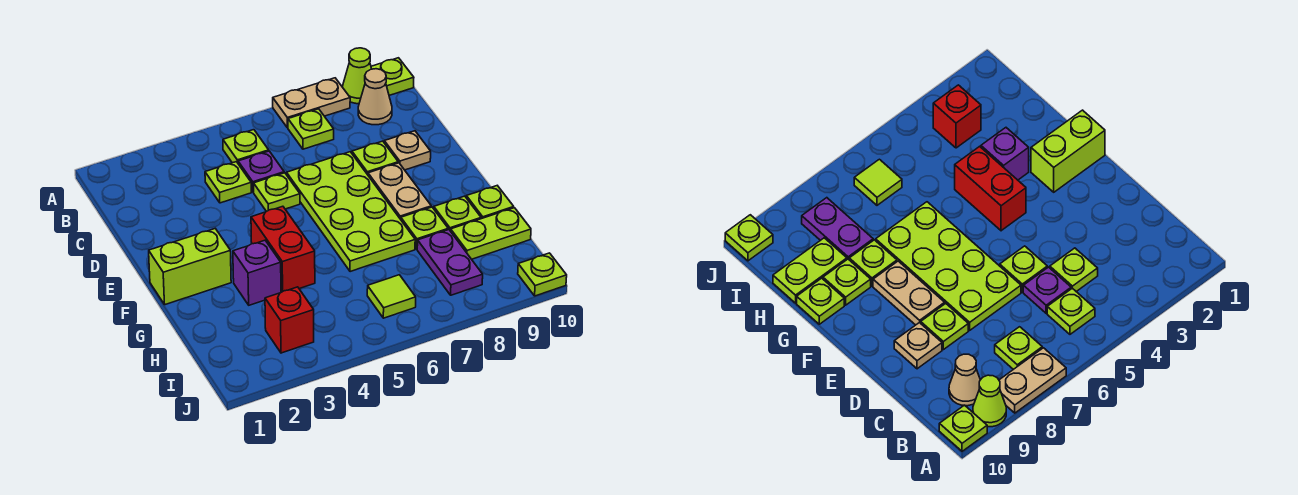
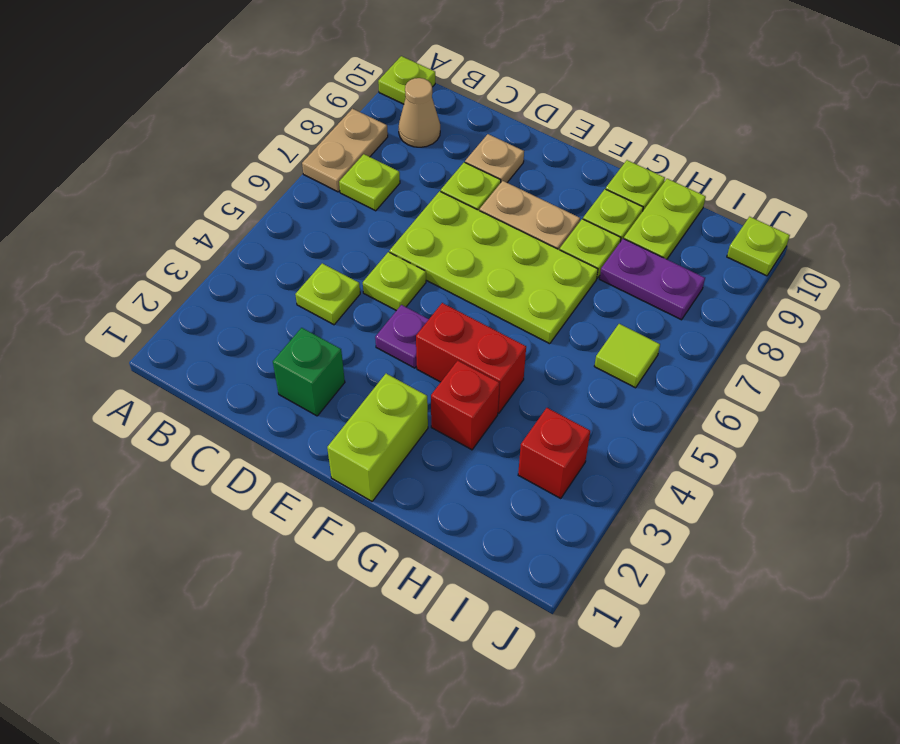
lime cone A9 level 1 -> none
lime plate B5 level 1 -> none
purple plate C5 level 1 -> purple plate E4 level 1
none -> green brick D2 level 1
purple brick G3 level 1 -> red brick G3 level 1

